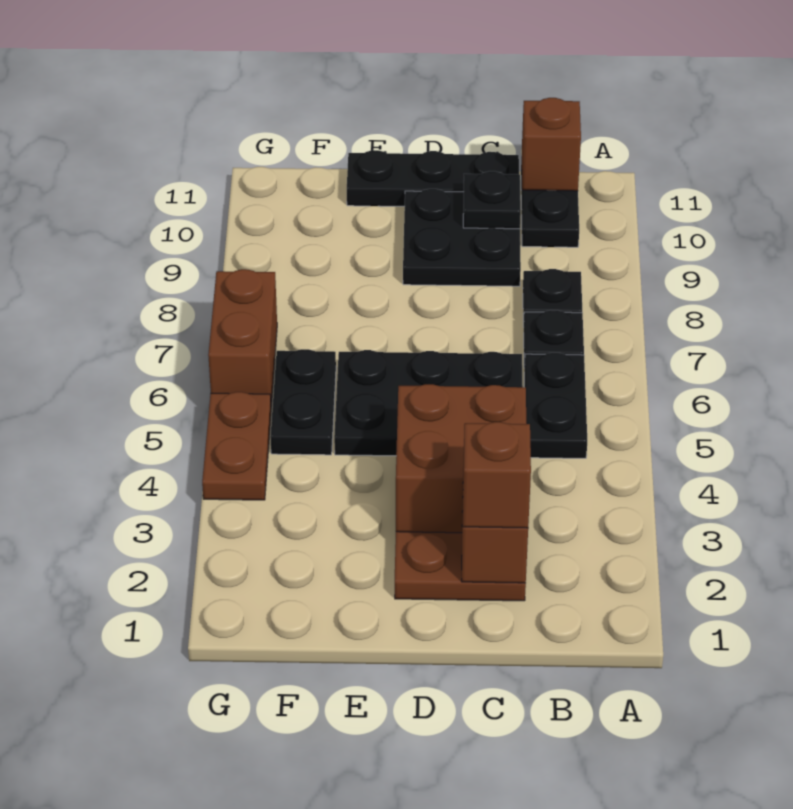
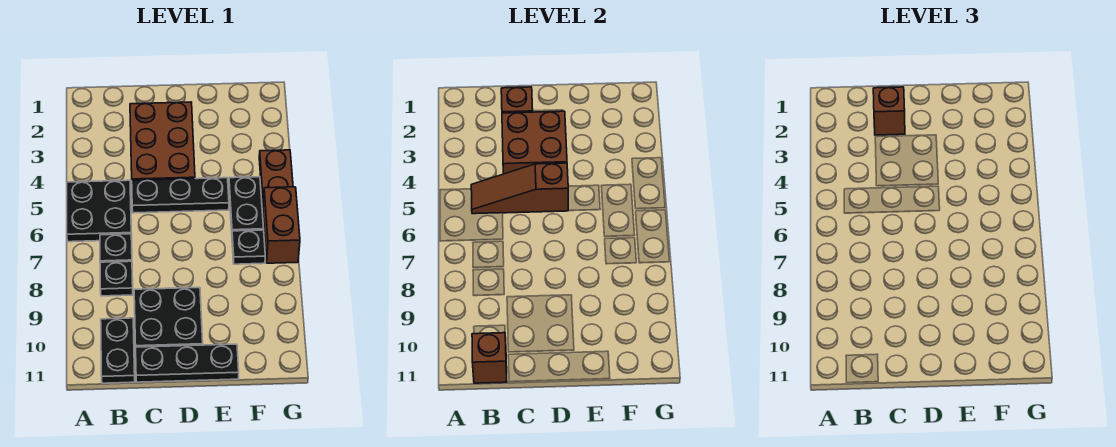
black plate B5:B6 level 1 -> black plate A5:B6 level 1
none -> brown slope B5:D5 level 2 top D
black plate C5:E6 level 1 -> black plate C5:E5 level 1
black plate C10 level 2 -> black plate F7 level 1

